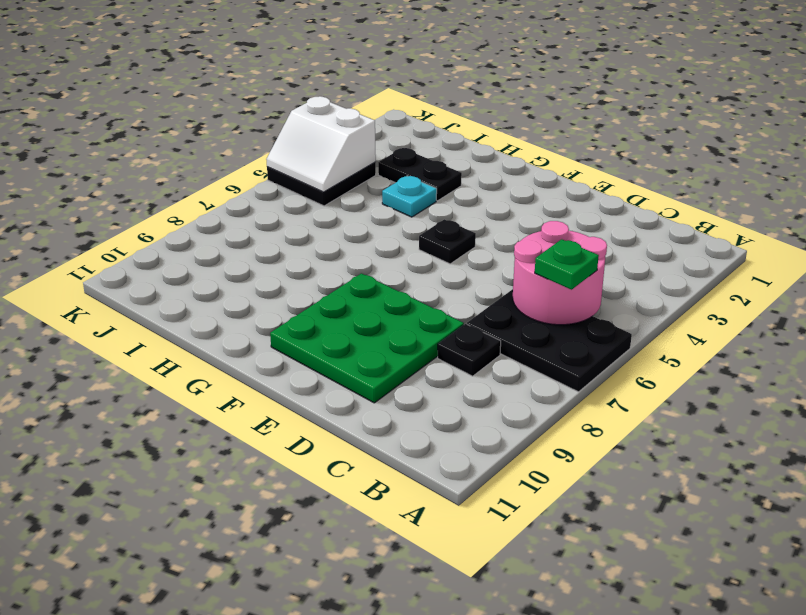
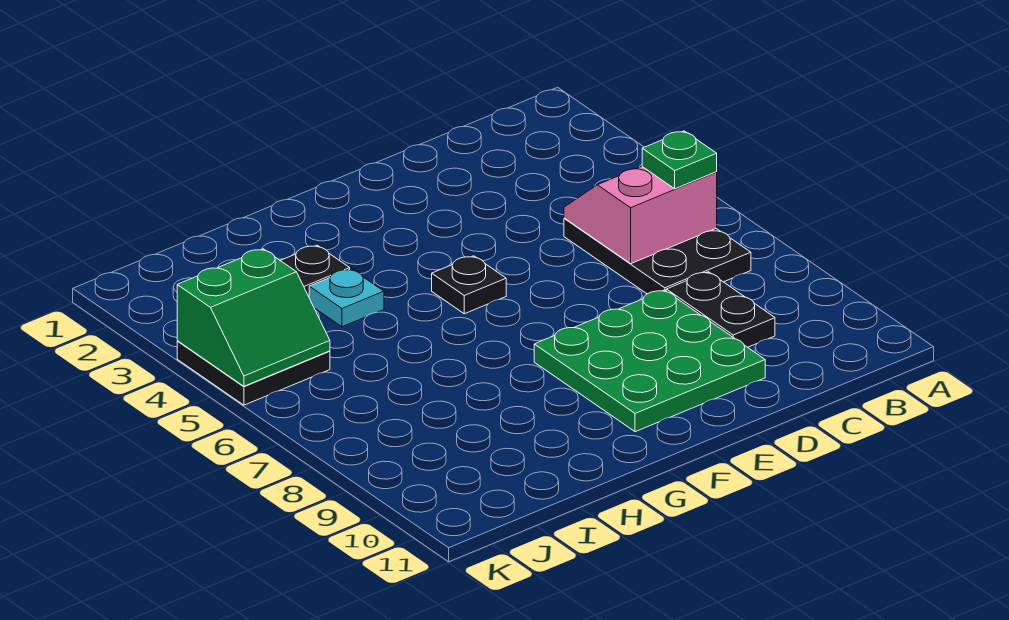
black plate A6:C7 level 1 -> black plate B5:C7 level 1
pink round brick B5:C6 level 2 -> pink slope B5:C6 level 2 top 6
black plate C8 level 1 -> black plate C8:C9 level 1
white slope J4:K5 level 2 top 4 -> green slope J4:K5 level 2 top 4

